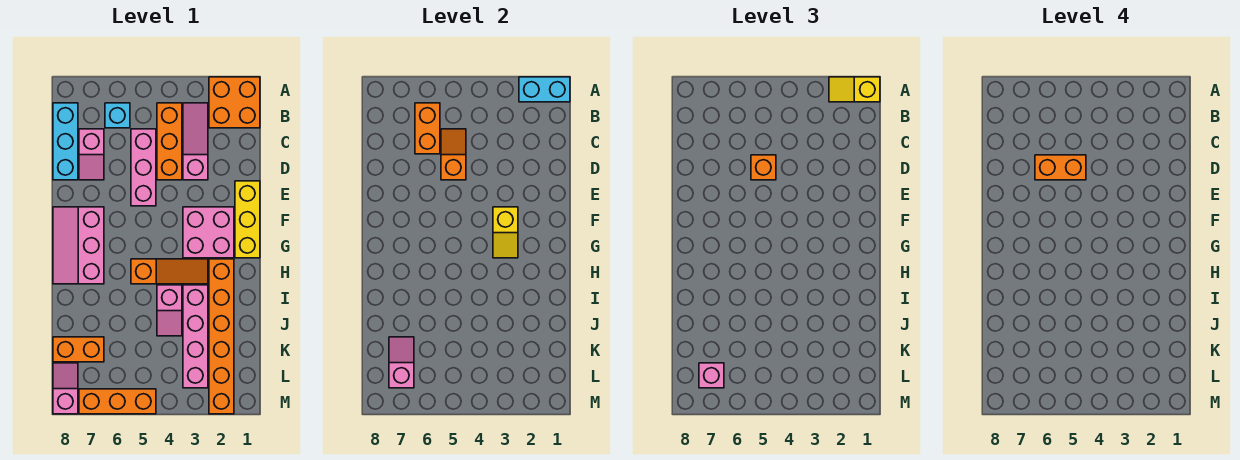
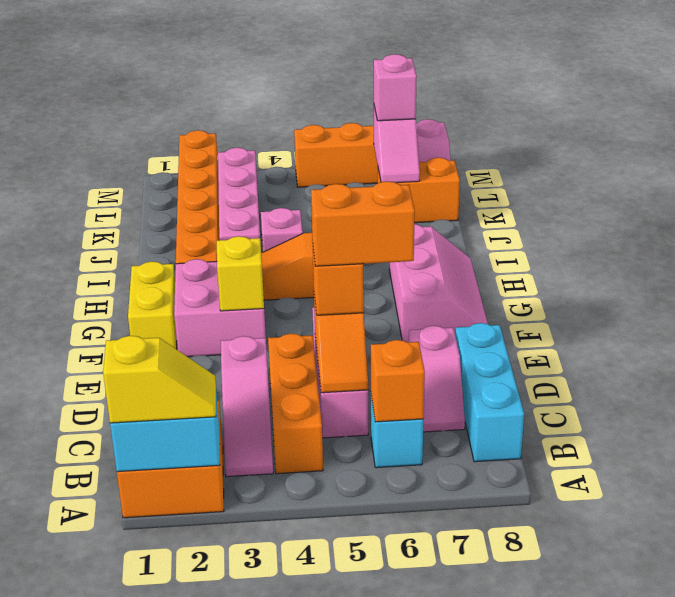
orange brick B6:C6 level 2 -> orange brick B6 level 2
pink slope C7:D7 level 1 top C -> pink slope C7:D7 level 1 top D
yellow brick E1:G1 level 1 -> yellow brick F1:G1 level 1

